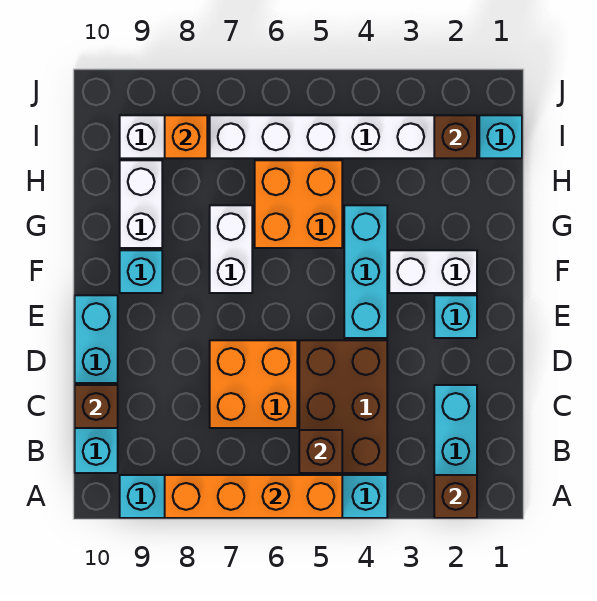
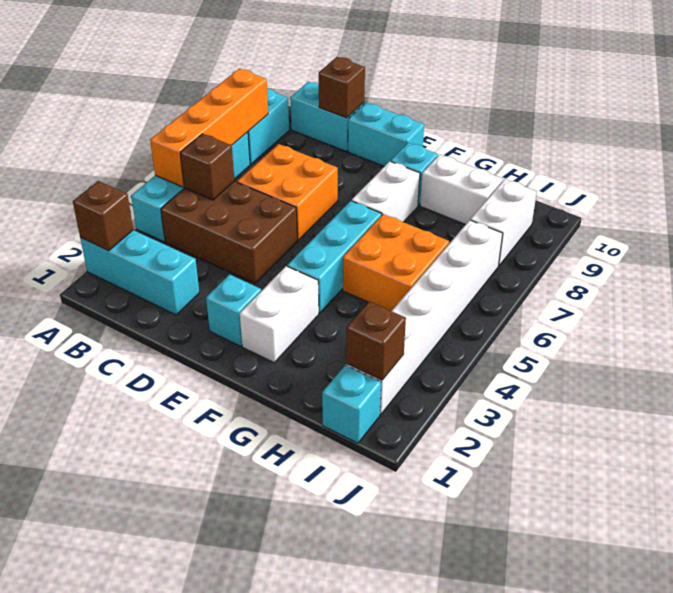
cyan brick E4:G4 level 1 -> cyan brick F4:F6 level 1
white brick F7:G7 level 1 -> white brick F7:F8 level 1
orange brick I8 level 2 -> none

